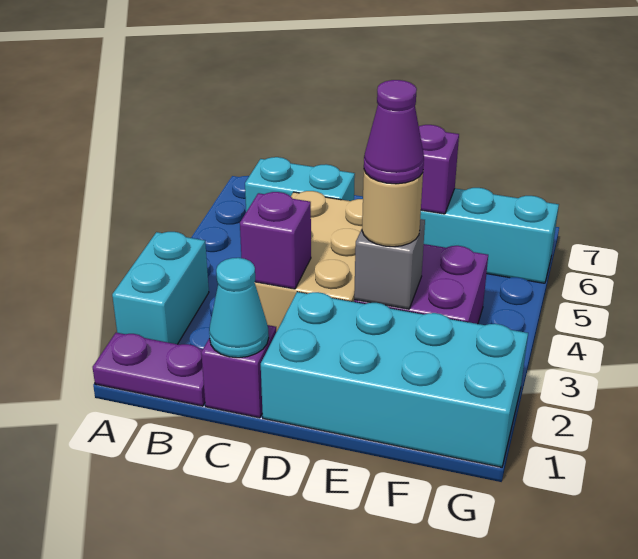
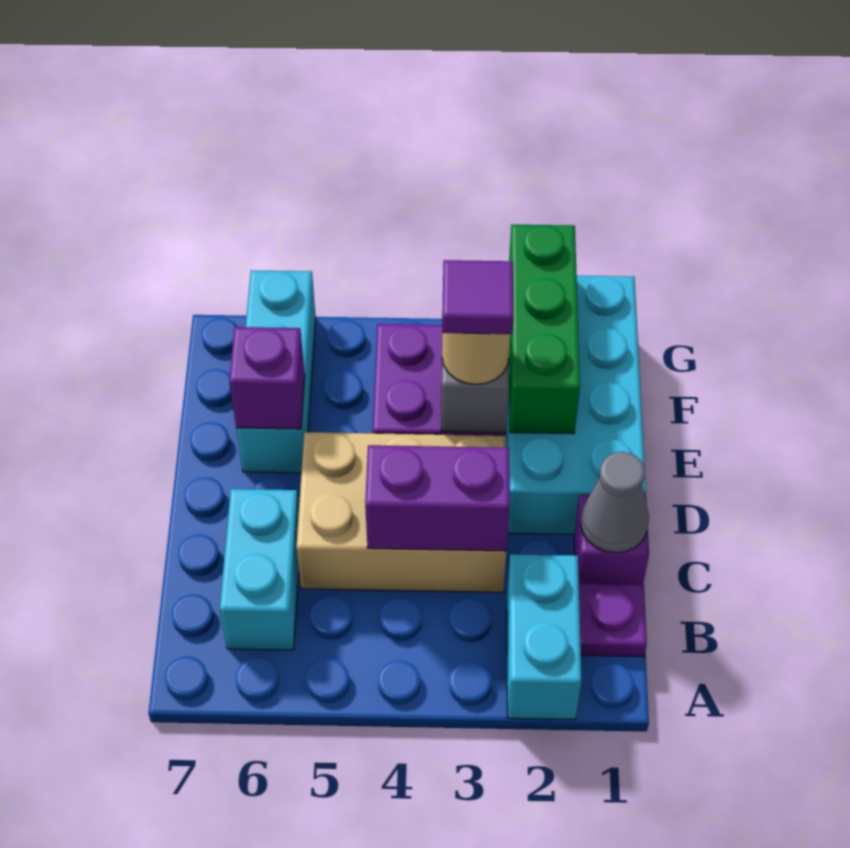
purple plate A1:B1 level 1 -> purple plate B1 level 1
cyan brick A2:A3 level 1 -> cyan brick A2:B2 level 1
cyan cone C1 level 2 -> grey cone C1 level 2
purple brick C3 level 2 -> purple brick C3:C4 level 2
none -> green brick E2:G2 level 2
purple cone E3 level 4 -> purple tile E3 level 4

